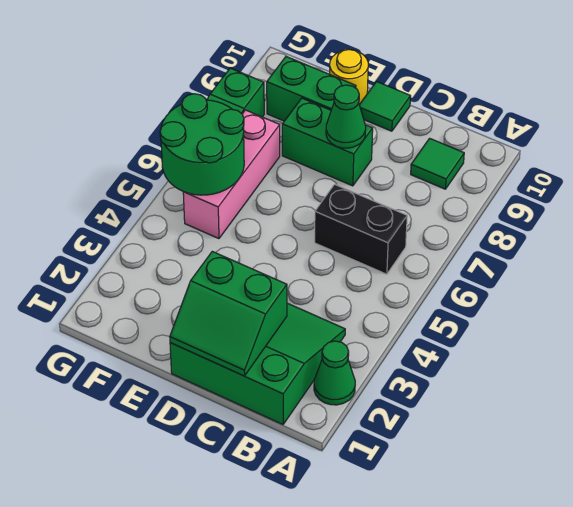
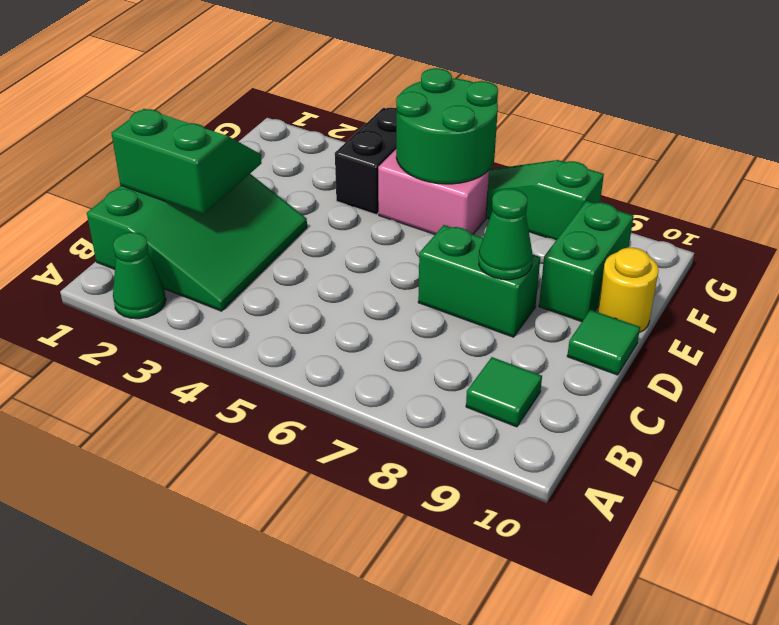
black brick B6:C6 level 1 -> black brick F4:G4 level 1
green slope C1:D2 level 2 top 2 -> green slope C1:D2 level 2 top C
green brick D8:E8 level 1 -> green brick D7:D8 level 1
pink brick F5:F7 level 1 -> pink brick F5:F6 level 1

